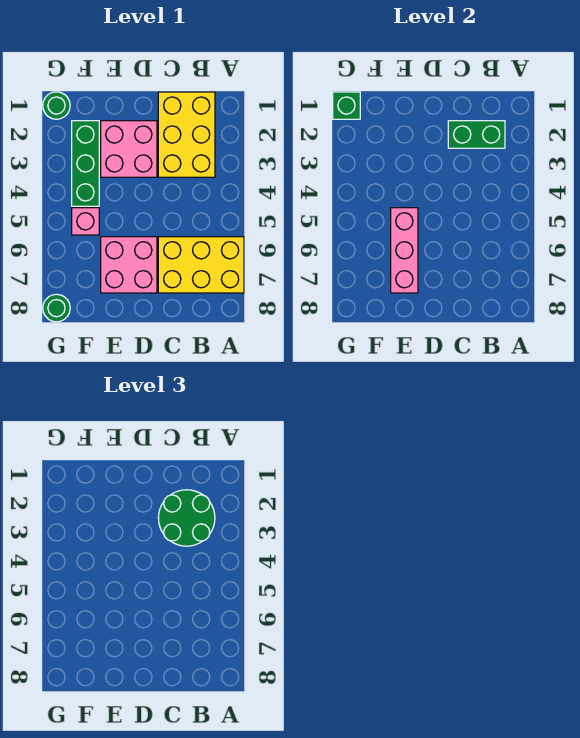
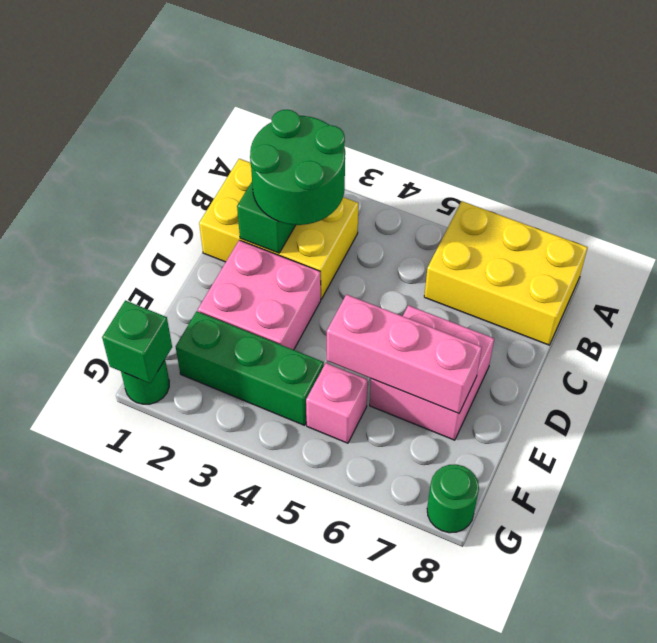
yellow brick A6:C7 level 1 -> yellow brick A6:B8 level 1

